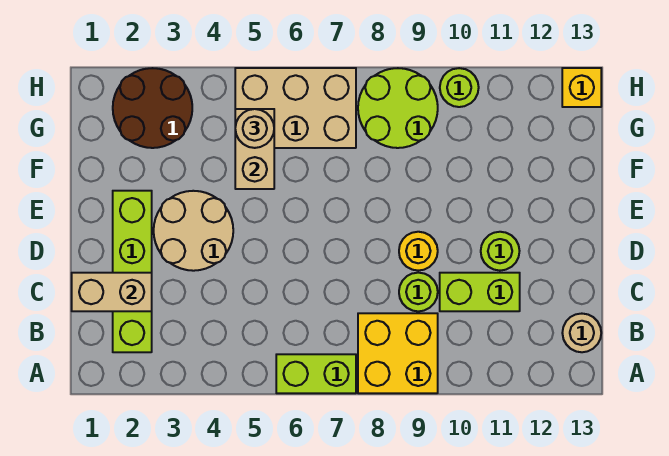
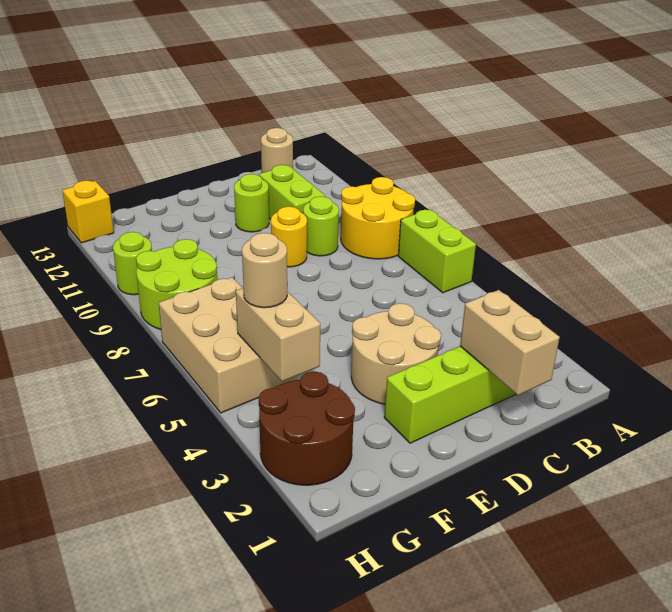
yellow brick A8:B9 level 1 -> yellow round brick A8:B9 level 1
tan brick F5:G5 level 2 -> tan brick G4:G5 level 2

